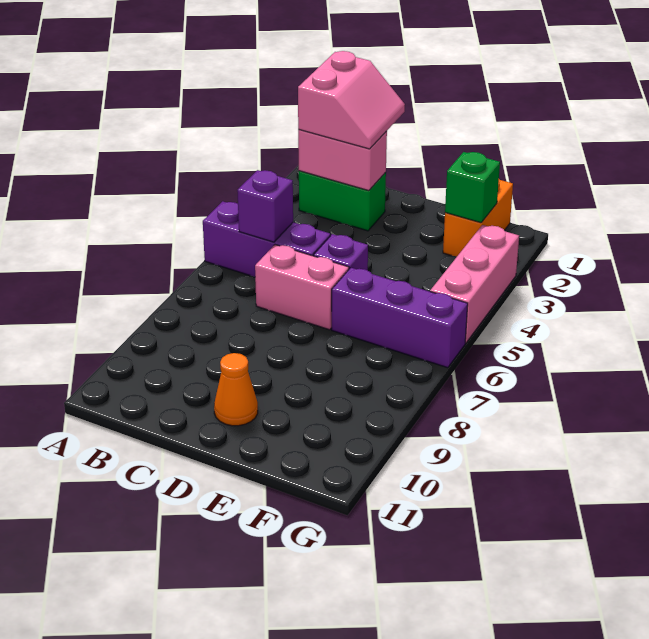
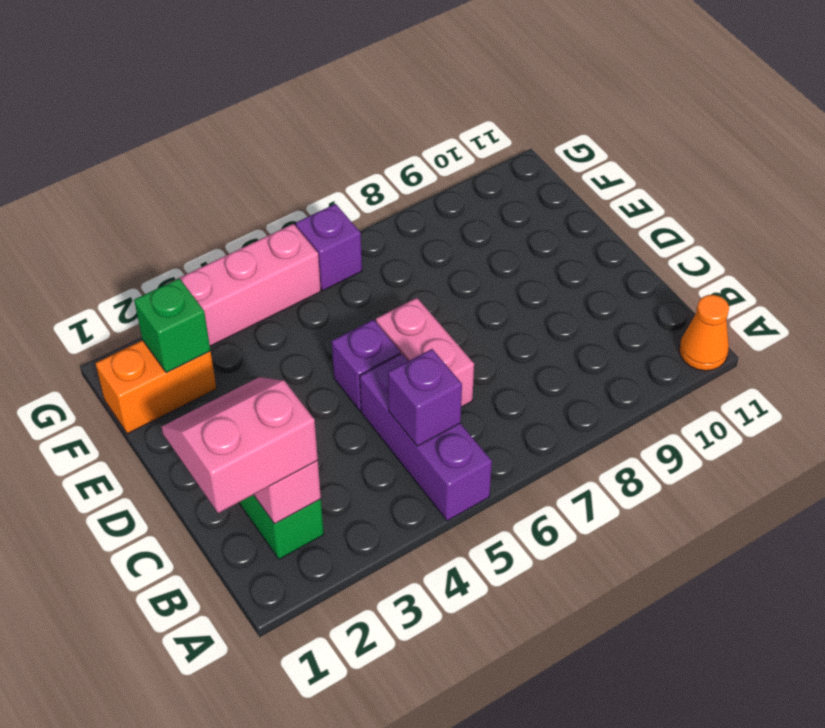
orange cone D10 level 1 -> orange cone A11 level 1
purple brick E6:G6 level 1 -> purple brick G6 level 1

